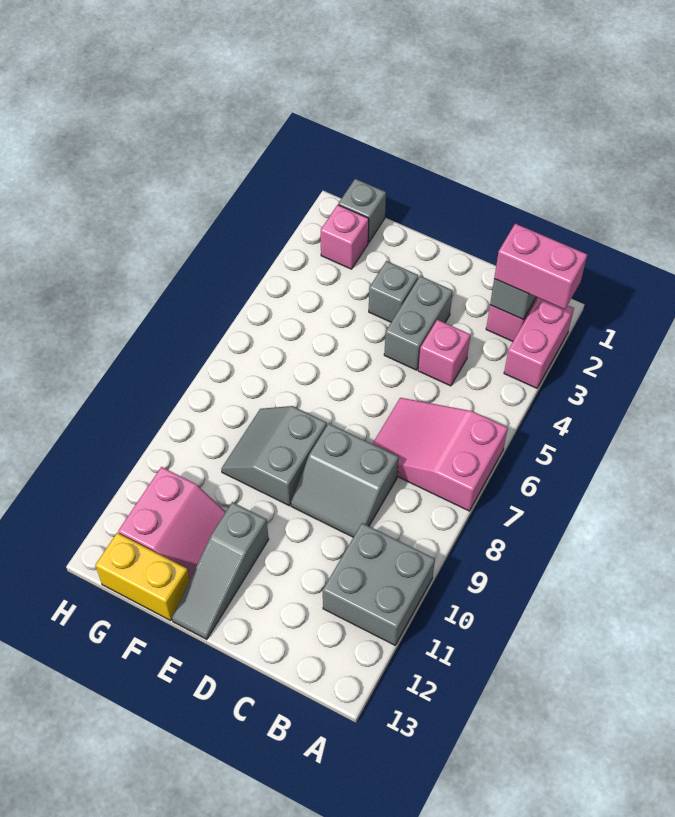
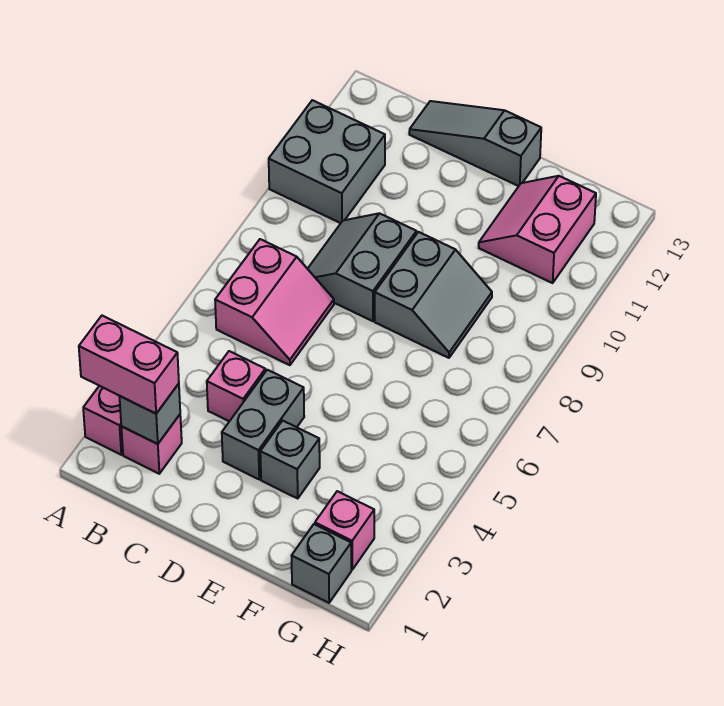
pink slope A6:C7 level 1 top A -> pink slope B6:C7 level 1 top B
grey slope C8:D9 level 1 top 8 -> grey slope C8:D9 level 1 top D
grey slope E11:E13 level 1 top 11 -> grey slope C13:E13 level 1 top E
yellow brick F13:G13 level 1 -> none

